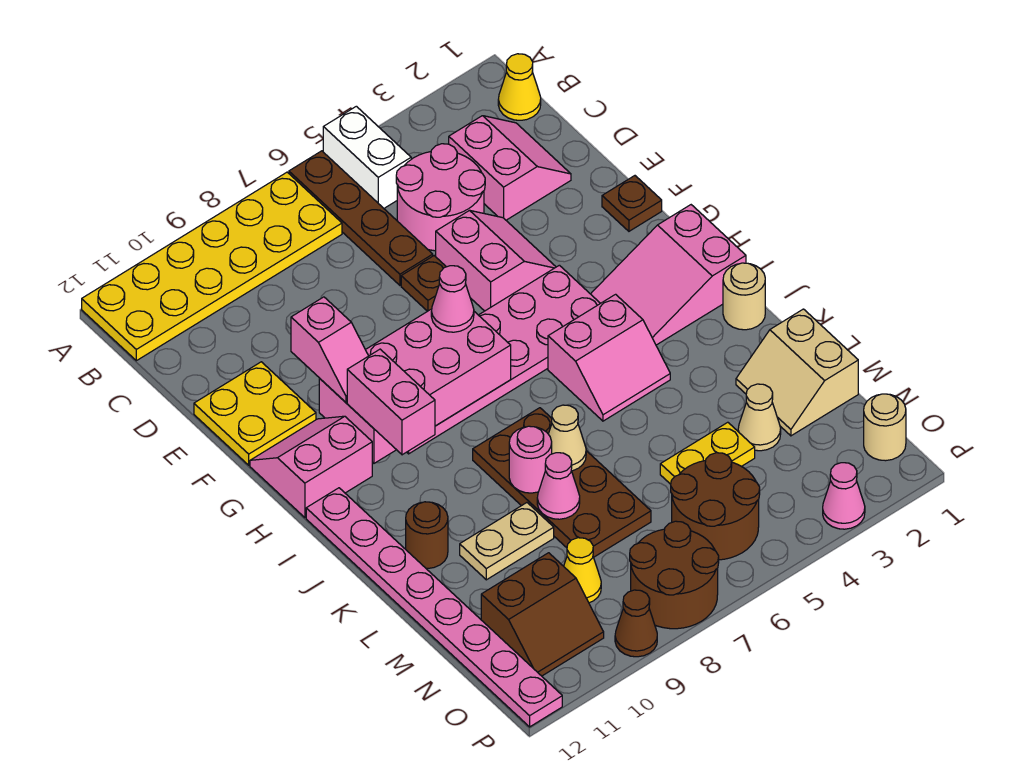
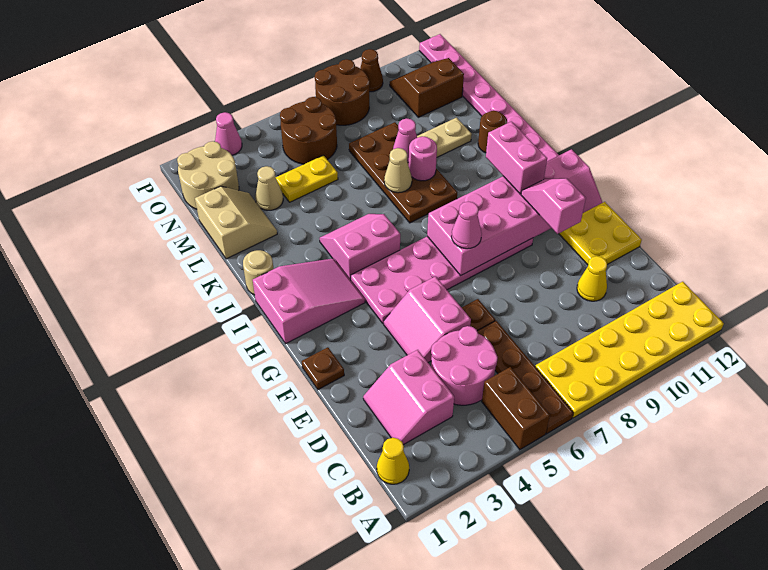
white brick A5:B5 level 1 -> brown brick A5:B5 level 1
yellow cone N9 level 1 -> yellow cone D10 level 1
tan round brick O1 level 1 -> tan round brick N1:O2 level 1

